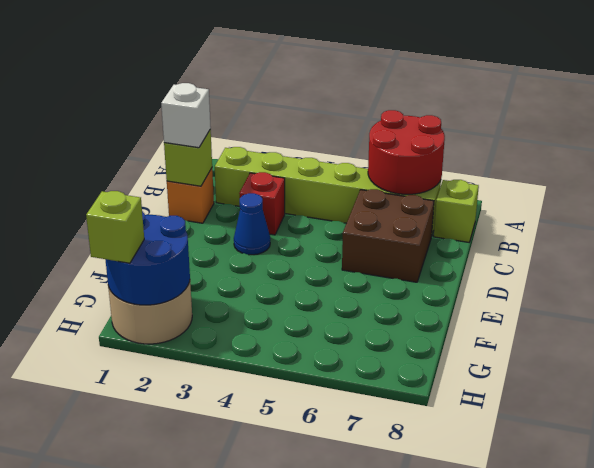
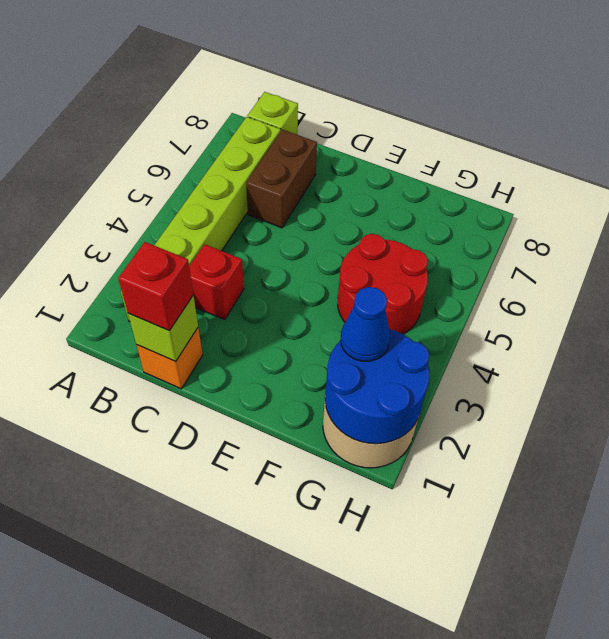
red round brick A6:B7 level 2 -> red round brick F4:G5 level 1
white brick C1 level 3 -> red brick C1 level 3
brown brick C6:D7 level 1 -> brown brick C6:C7 level 1
blue cone D3 level 1 -> blue cone G2 level 3
lime brick H1 level 3 -> none

